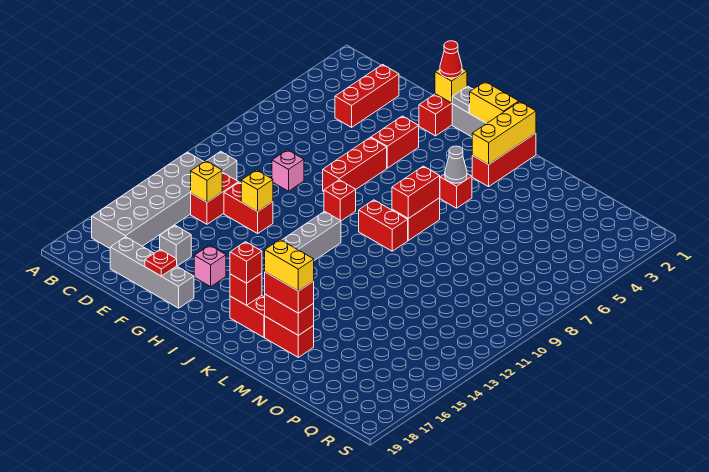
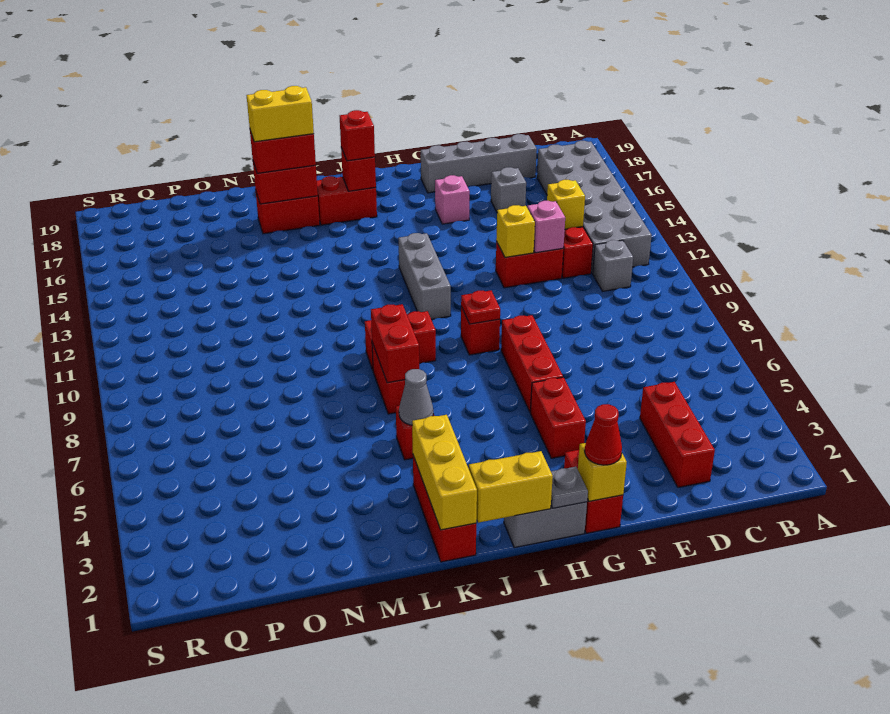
pink brick E9 level 1 -> pink brick E12 level 2
red plate F18 level 2 -> red plate H9 level 2

